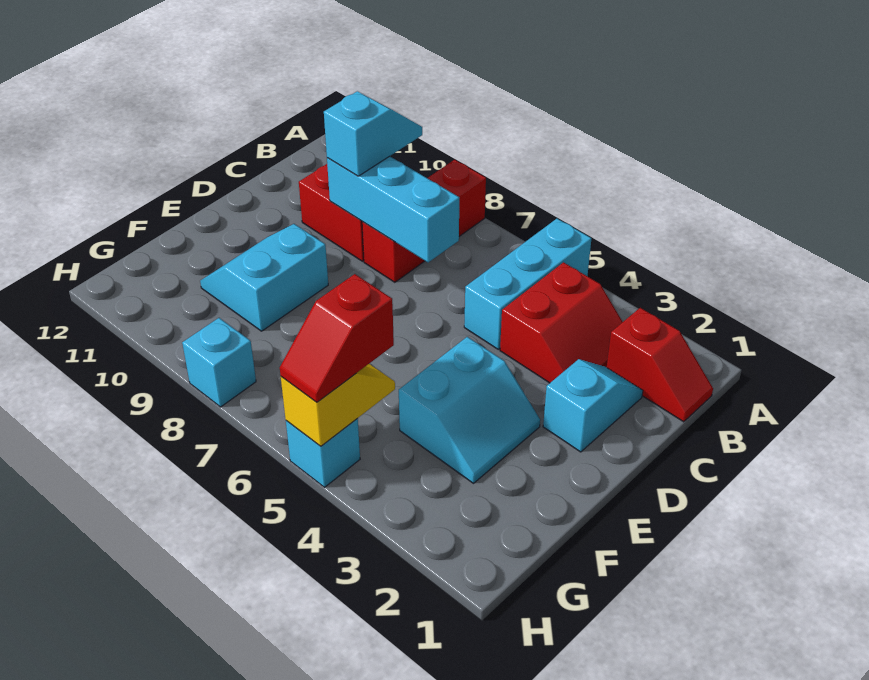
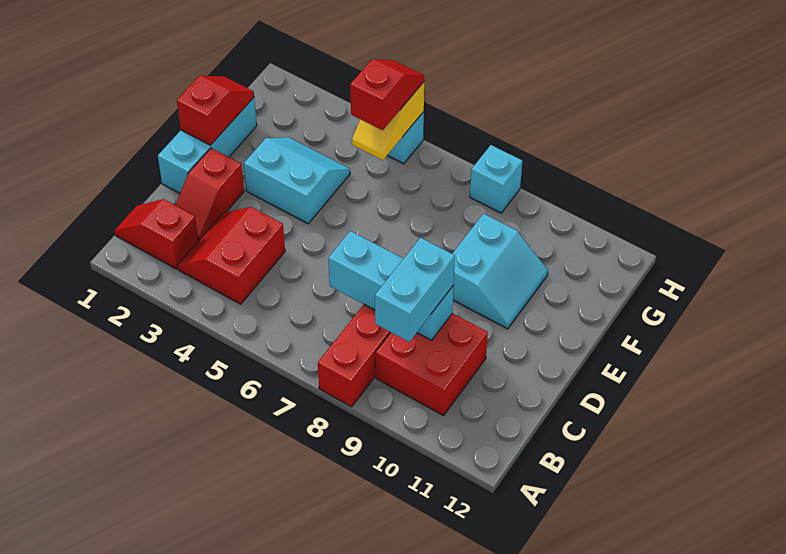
cyan brick A5:C5 level 1 -> cyan brick D1:F1 level 1
cyan slope B9:C9 level 3 top C -> cyan brick B9:C9 level 3
cyan slope C2:D2 level 1 top D -> red slope C2:D2 level 1 top D
none -> red slope E1:F1 level 2 top E
cyan slope E3:F4 level 1 top 4 -> cyan slope E3:F4 level 1 top E

